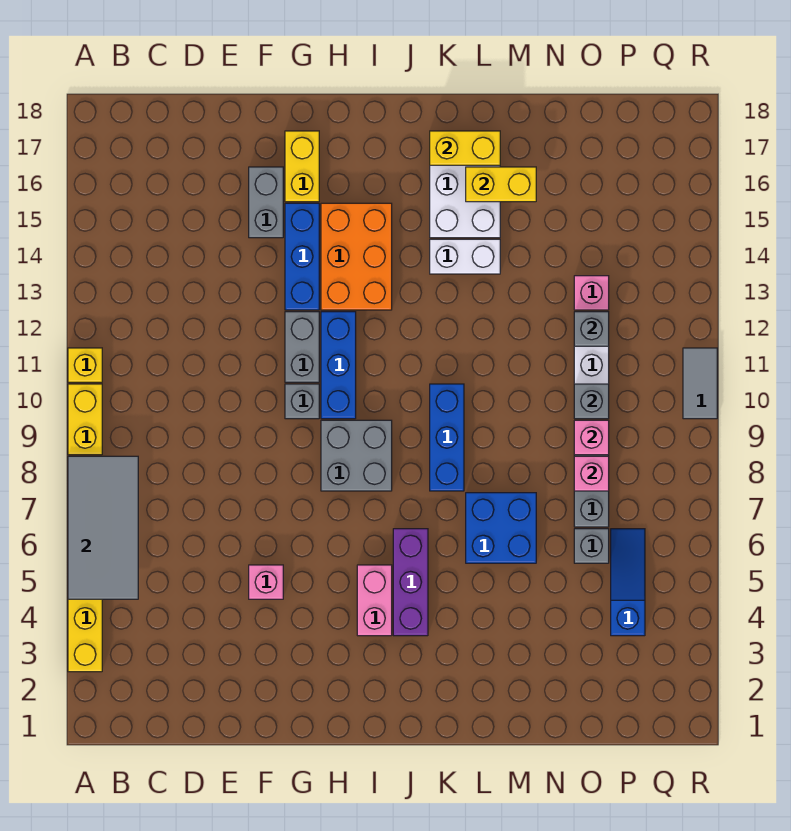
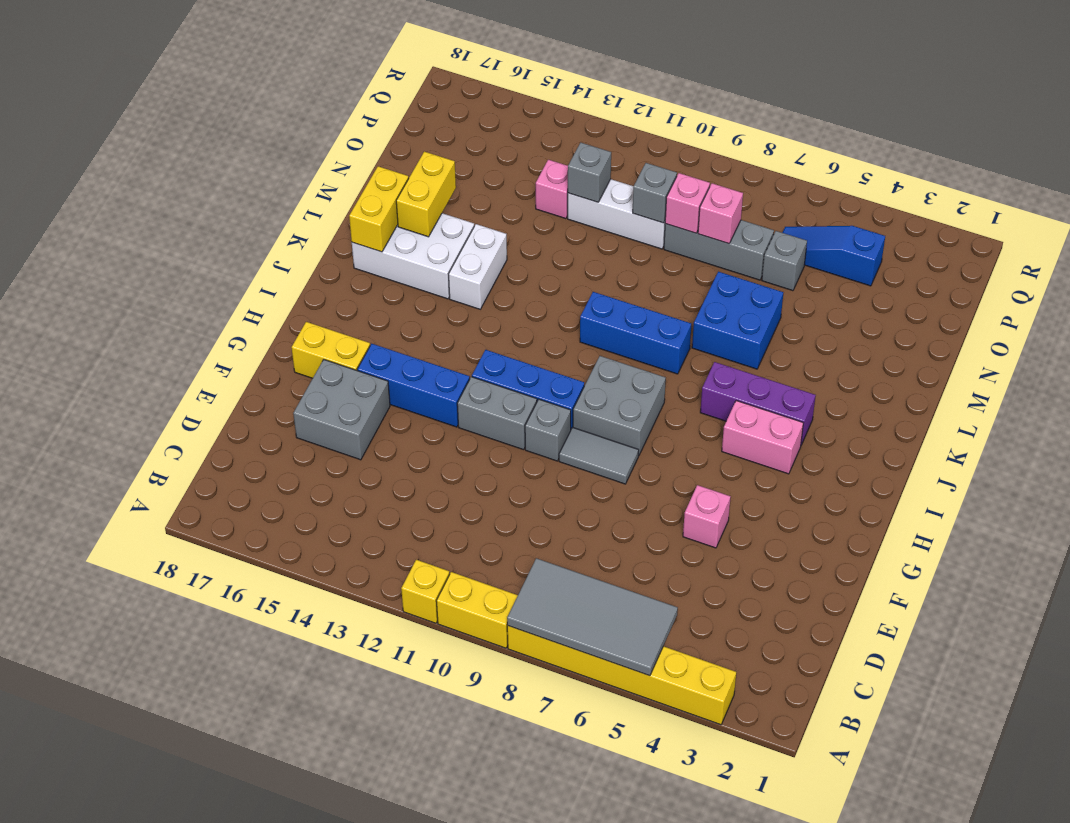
grey brick F15:F16 level 1 -> grey brick E15:F16 level 1
orange brick H13:I15 level 1 -> none
grey tile R10:R11 level 1 -> grey tile G8:G9 level 1

